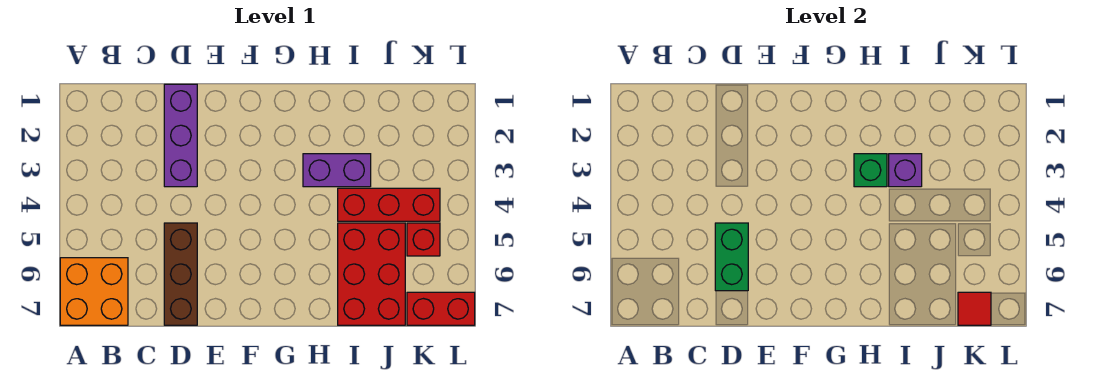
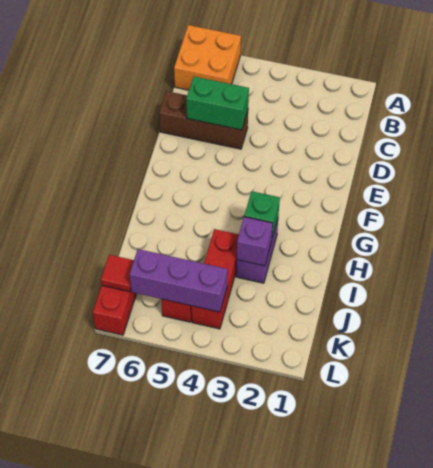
purple brick D1:D3 level 1 -> purple brick K4:K6 level 2
red brick I5:J7 level 1 -> none

